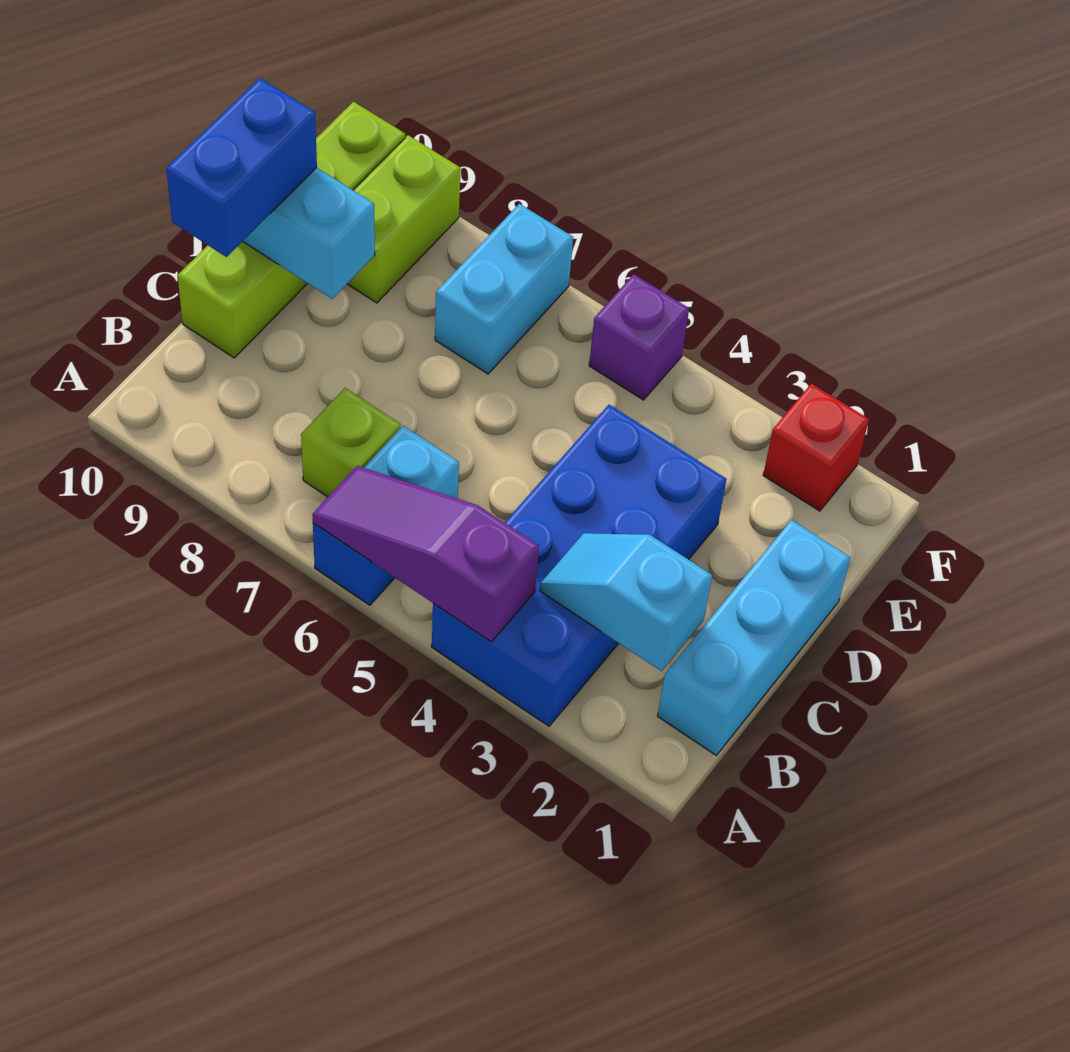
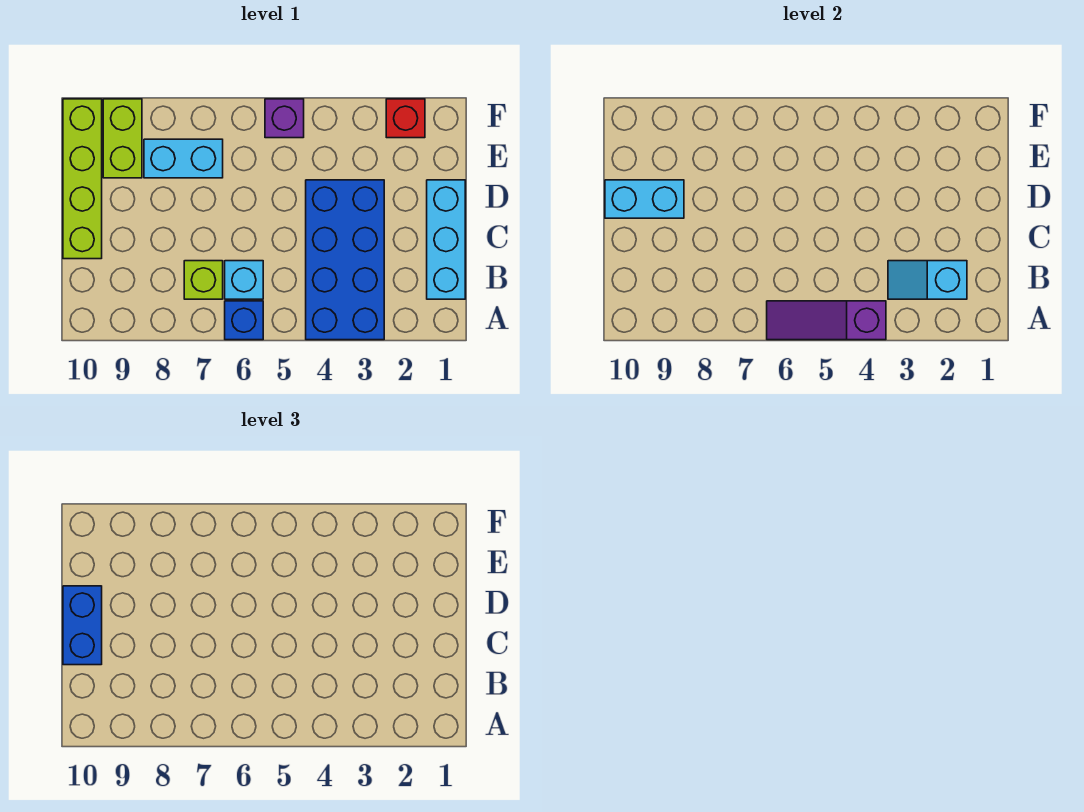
cyan brick E7:F7 level 1 -> cyan brick E7:E8 level 1

